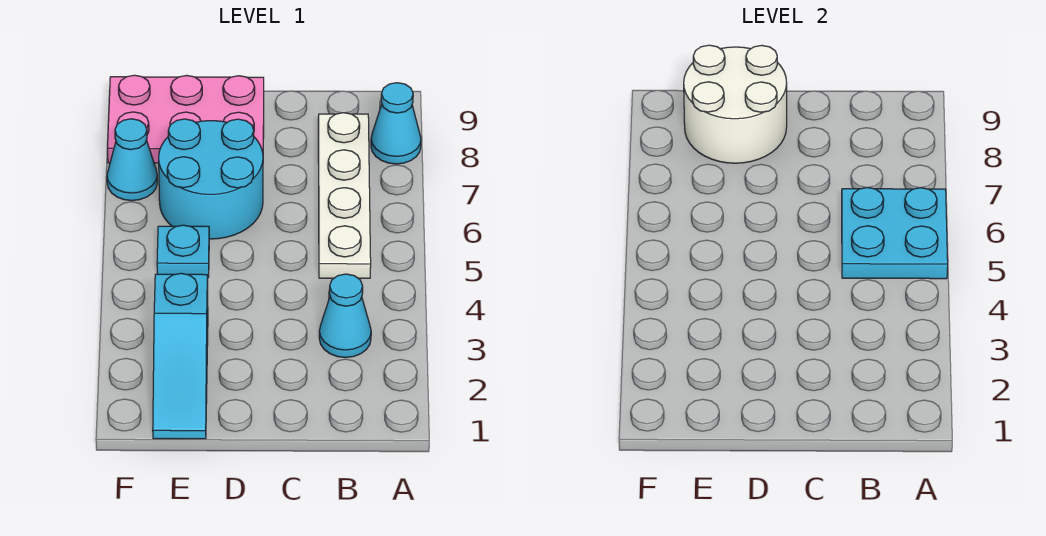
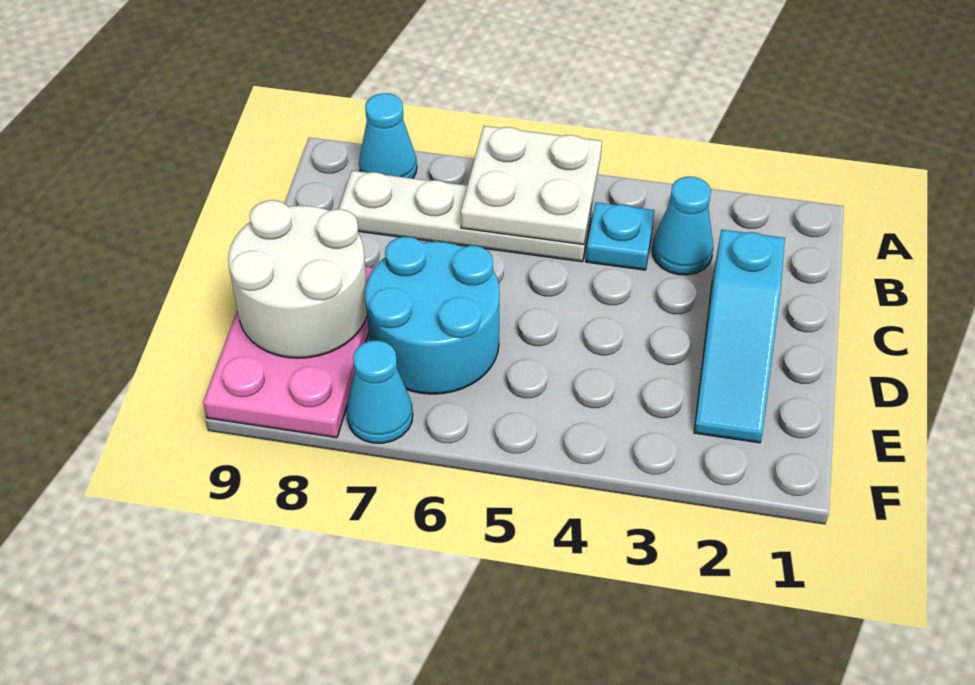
cyan plate A5:B6 level 2 -> white plate A5:B6 level 2
cyan slope E1:E3 level 1 top 3 -> cyan slope C2:E2 level 1 top C
cyan plate E5 level 1 -> cyan plate B4 level 1

